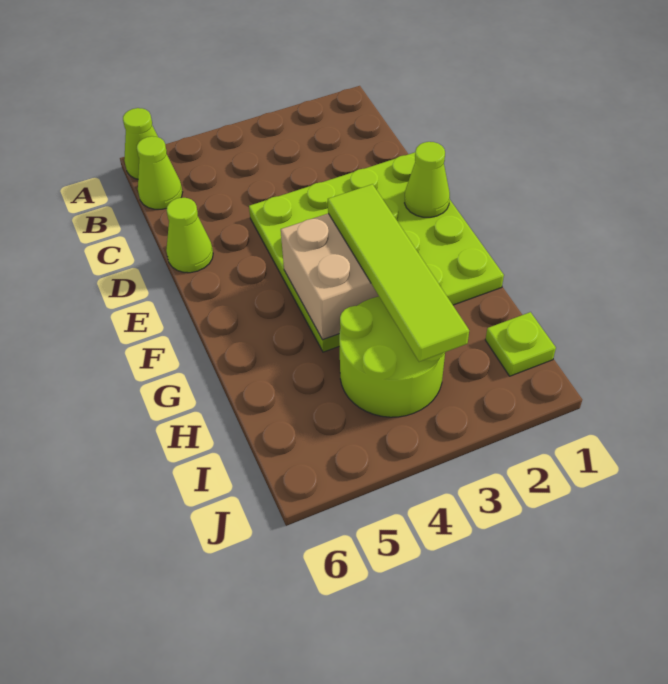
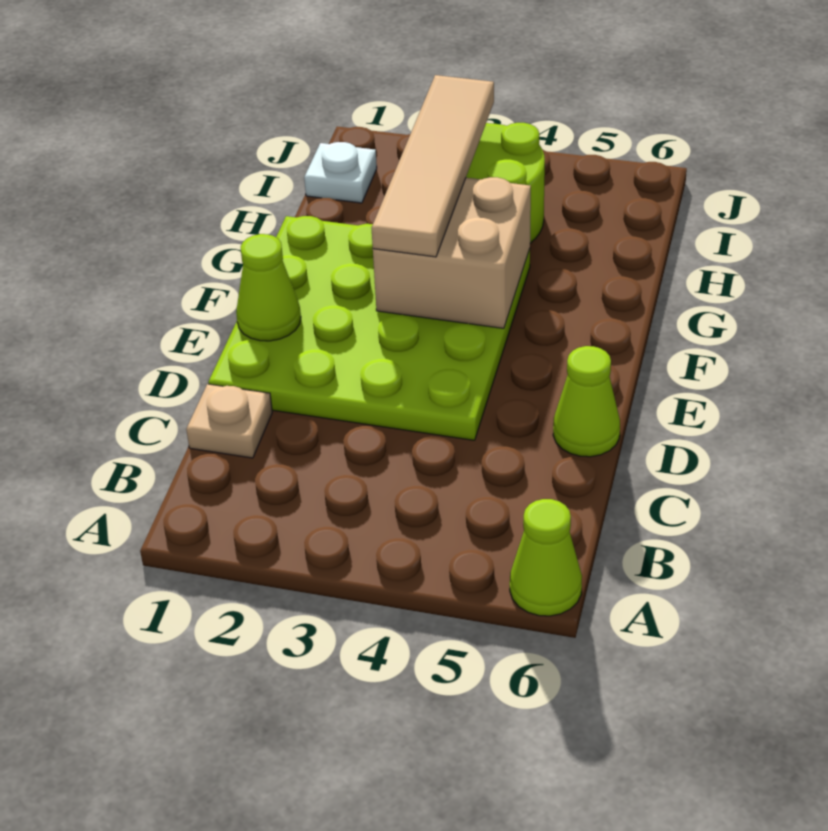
lime cone B6 level 1 -> none
none -> tan plate C1 level 1
lime tile F3:I3 level 3 -> tan tile F3:I3 level 3
lime plate I1 level 1 -> white plate I1 level 1

